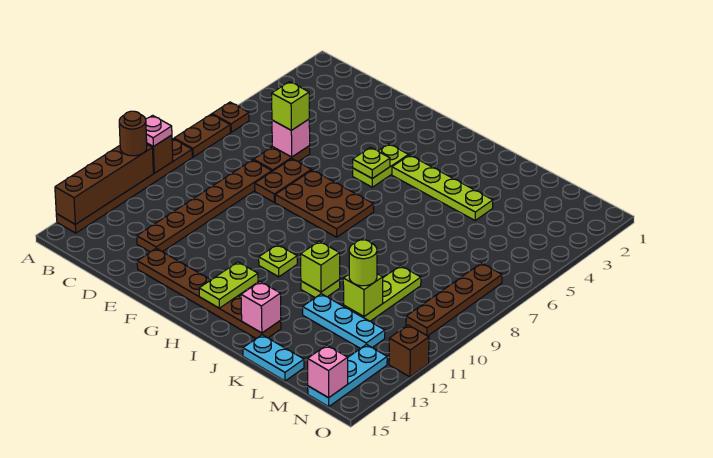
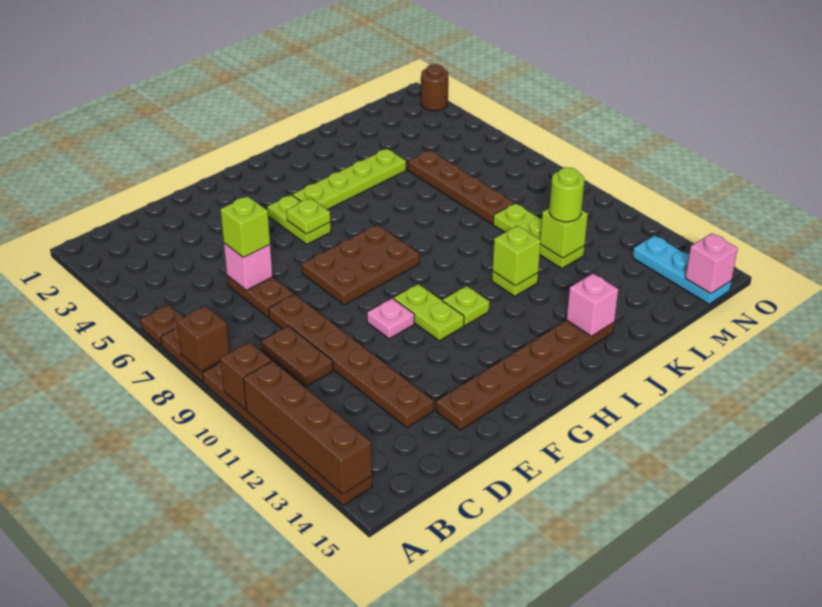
pink plate A10 level 3 -> pink plate F10 level 1
brown round brick A11 level 3 -> brown round brick O2 level 1
brown plate E7:E8 level 1 -> brown plate C9:C10 level 1
lime plate H13:H14 level 2 -> lime plate G10:G11 level 1
cyan plate K12:M12 level 1 -> none
cyan plate K15:L15 level 1 -> none
brown plate N7:N10 level 1 -> brown plate L5:L8 level 1
brown brick O12 level 1 -> brown brick A8 level 2

